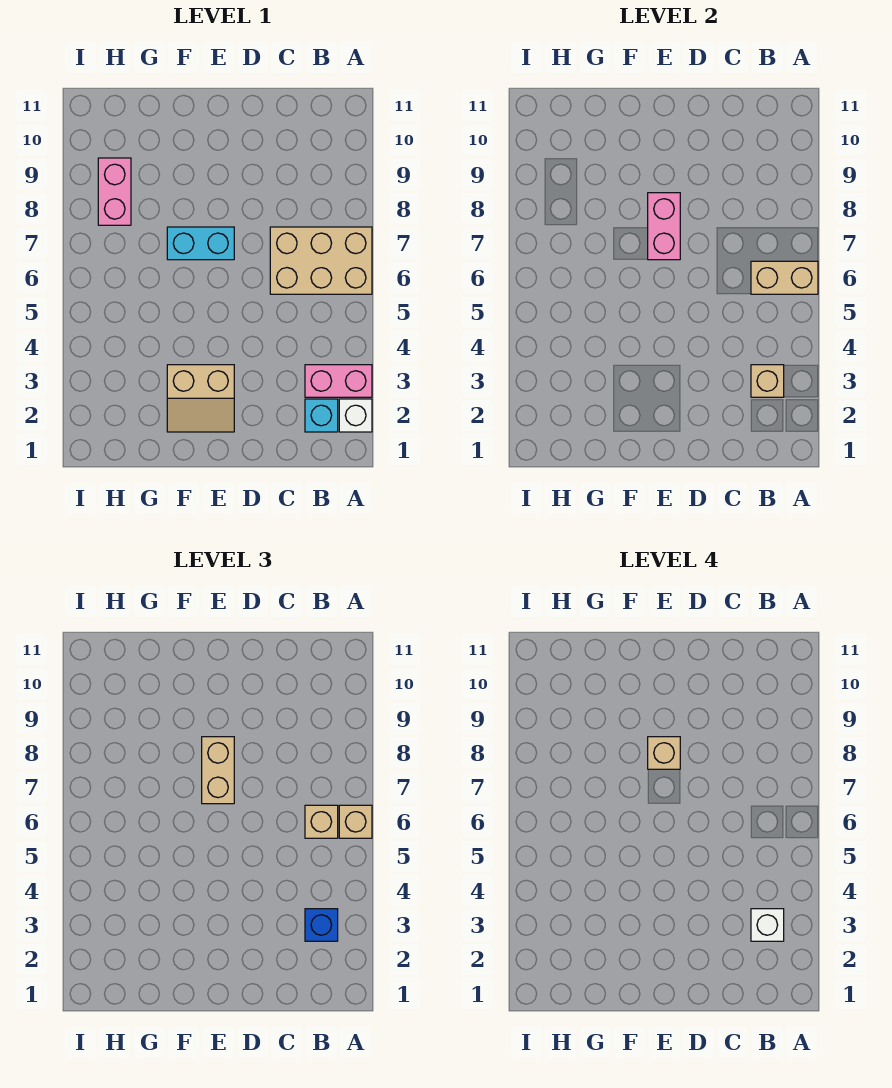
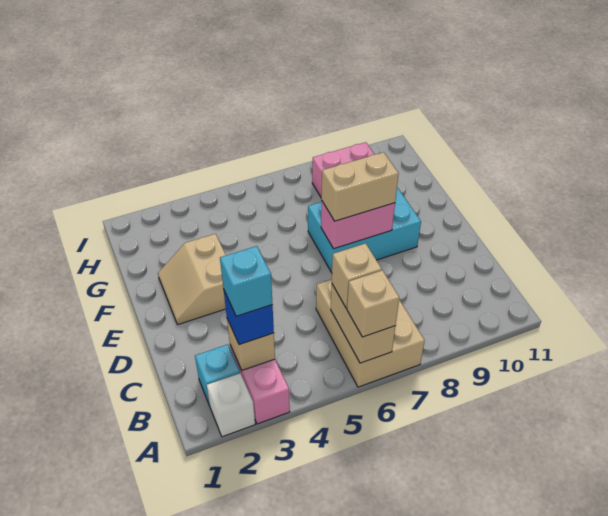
white brick B3 level 4 -> cyan brick B3 level 4
cyan brick E7:F7 level 1 -> cyan brick E7:F9 level 1
tan brick E8 level 4 -> none

